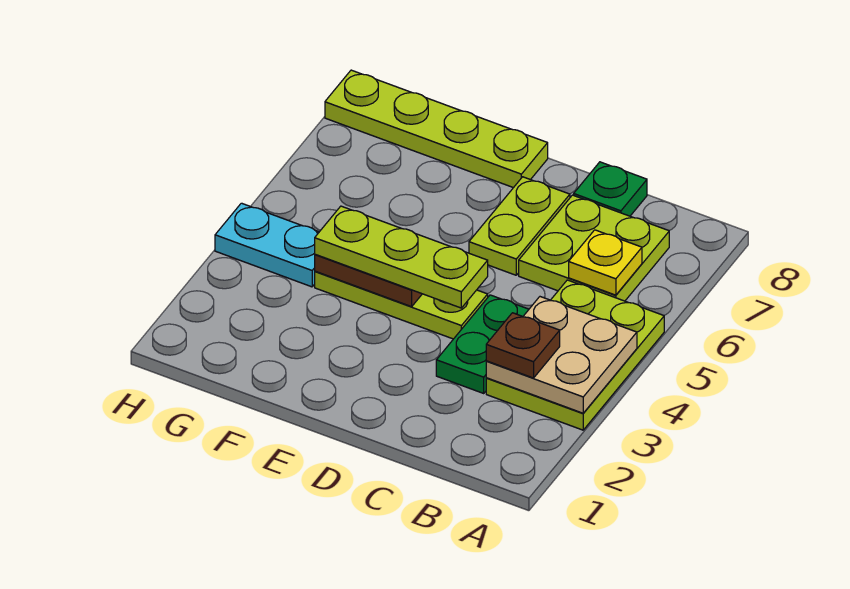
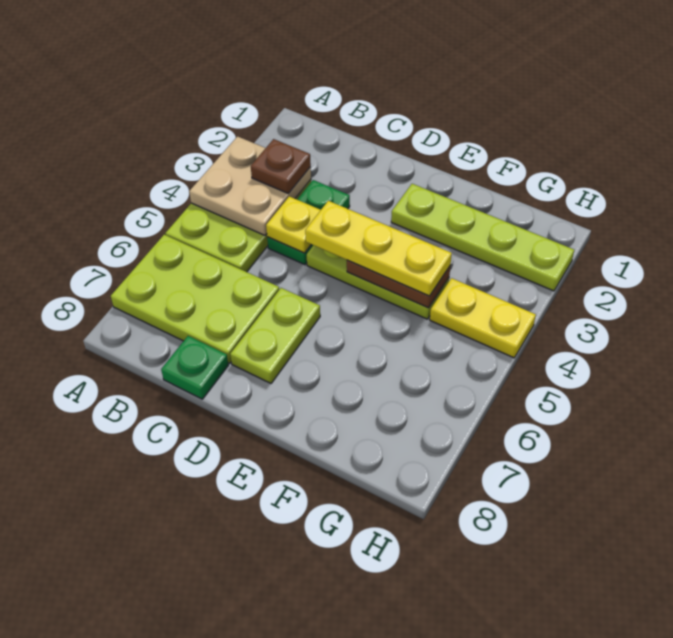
lime plate B6:C7 level 1 -> lime plate A6:C7 level 1
yellow plate B6 level 2 -> yellow plate C4 level 2
lime plate D4:F4 level 3 -> yellow plate D4:F4 level 3
lime plate E8:H8 level 1 -> lime plate E2:H2 level 1
cyan plate G4:H4 level 1 -> yellow plate G4:H4 level 1

